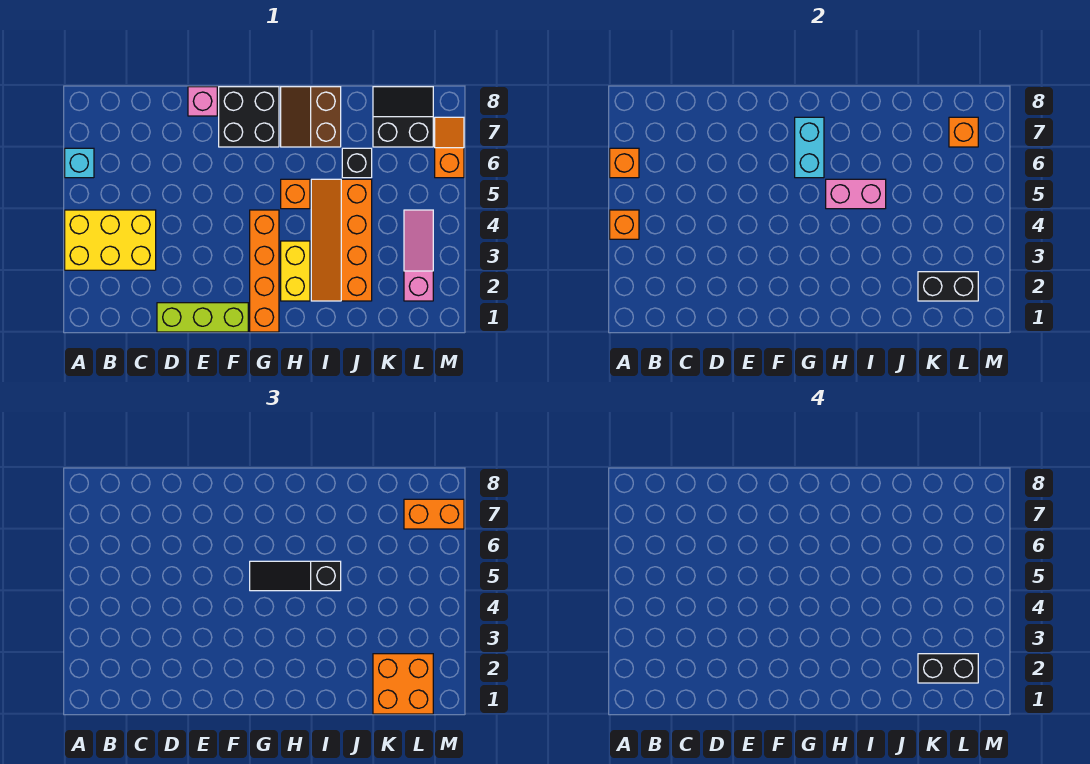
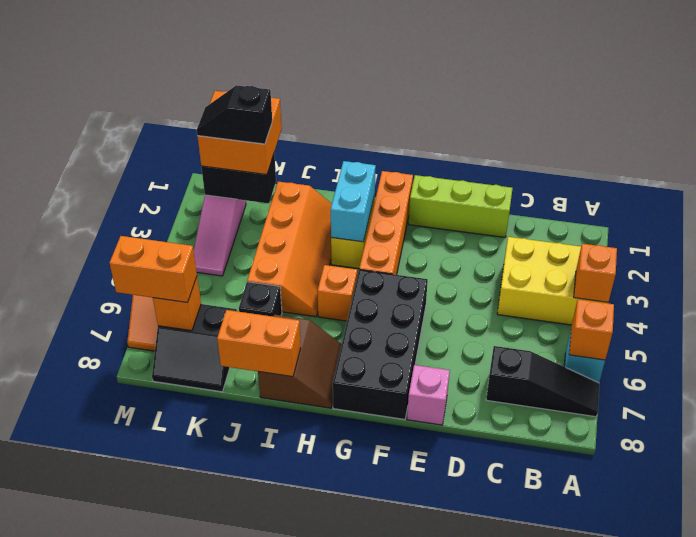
black brick F7:G8 level 1 -> black brick F5:G8 level 1
black slope G5:I5 level 3 top I -> black slope A7:C7 level 1 top C
cyan brick G6:G7 level 2 -> cyan brick H2:H3 level 2
pink brick H5:I5 level 2 -> none
none -> orange brick I8:J8 level 2
black brick K2:L2 level 4 -> black slope K2:L2 level 4 top K

